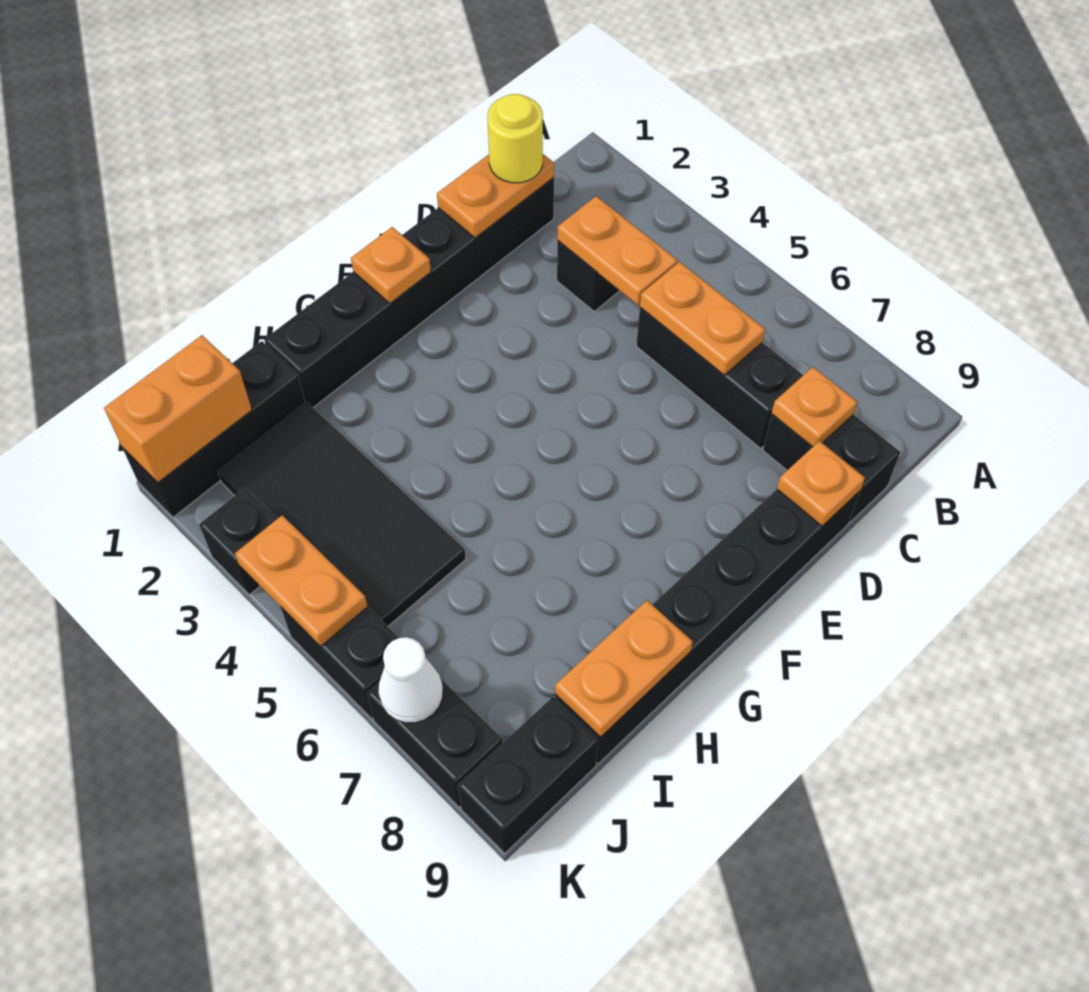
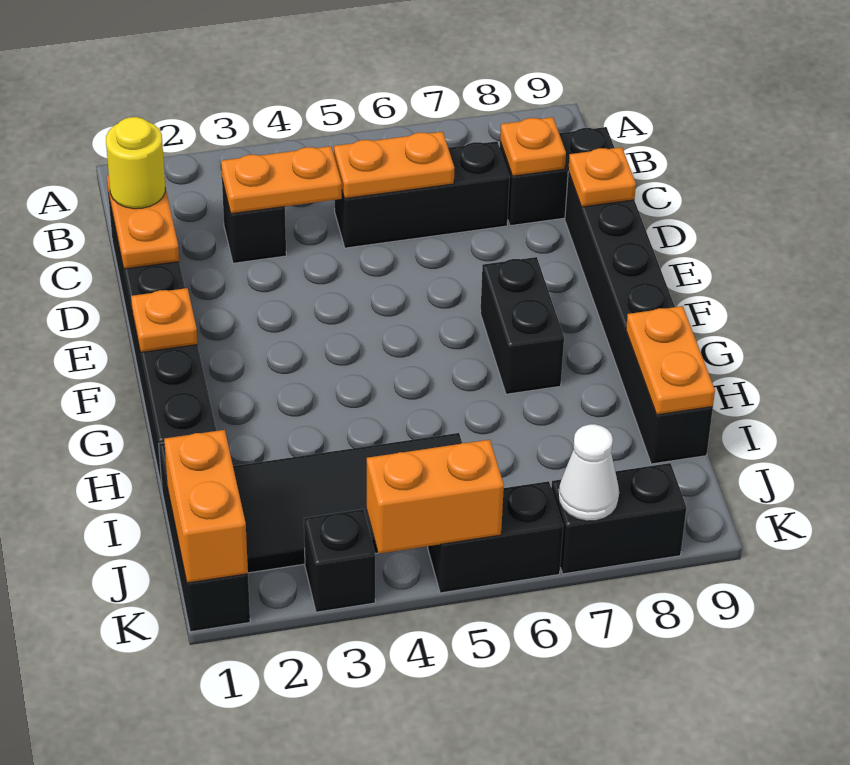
black brick J9:K9 level 1 -> black brick F7:G7 level 1
orange plate K4:K5 level 2 -> orange brick K4:K5 level 2

